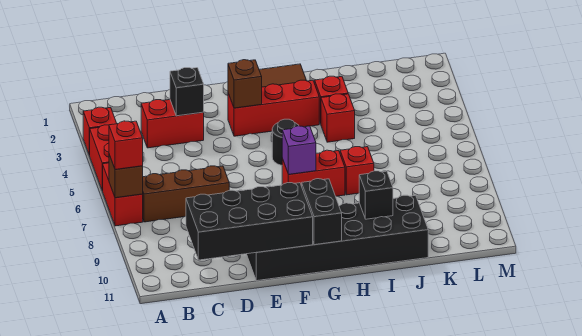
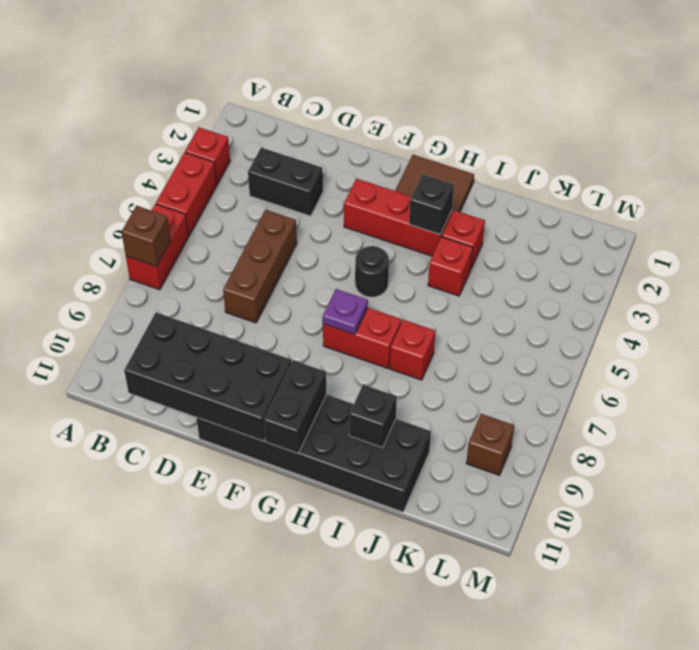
red brick A7 level 3 -> none
brown brick B7:D7 level 1 -> brown brick D5:D7 level 1
red brick C3:D3 level 1 -> black brick C3:D3 level 1
black brick D3 level 2 -> black brick H3 level 2
brown brick F3 level 2 -> brown brick L9 level 1
purple brick G7 level 2 -> purple plate G7 level 2

